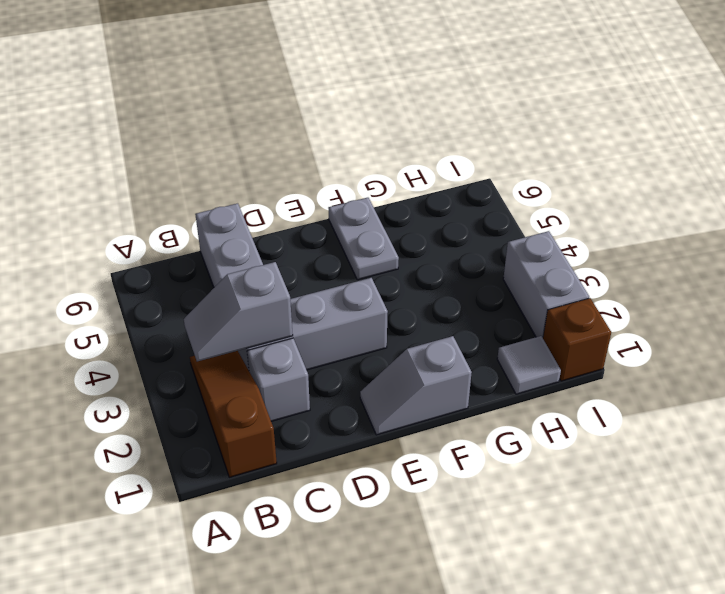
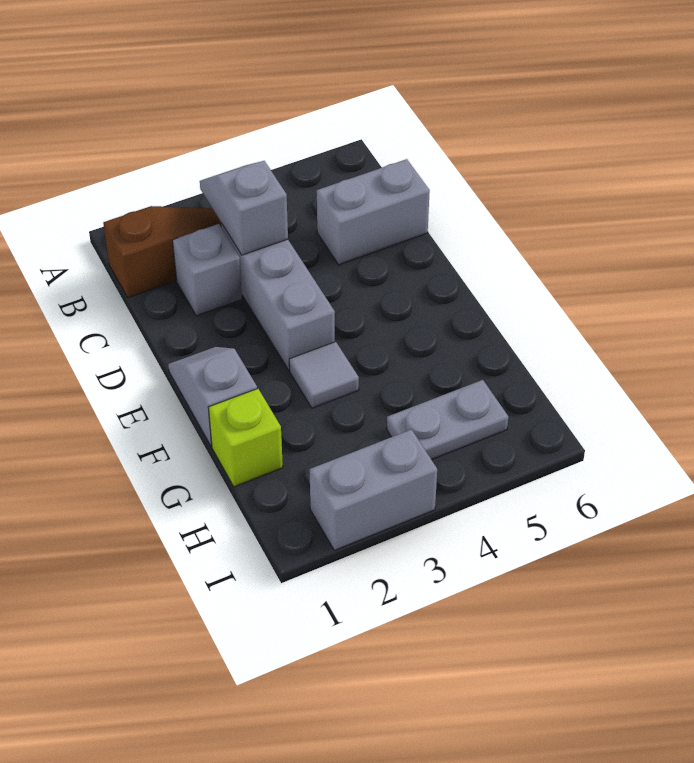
grey plate F5:F6 level 1 -> grey plate H4:H5 level 1
none -> lime brick G1 level 1
grey tile H1 level 1 -> grey tile F3 level 1
brown brick I1 level 1 -> none

